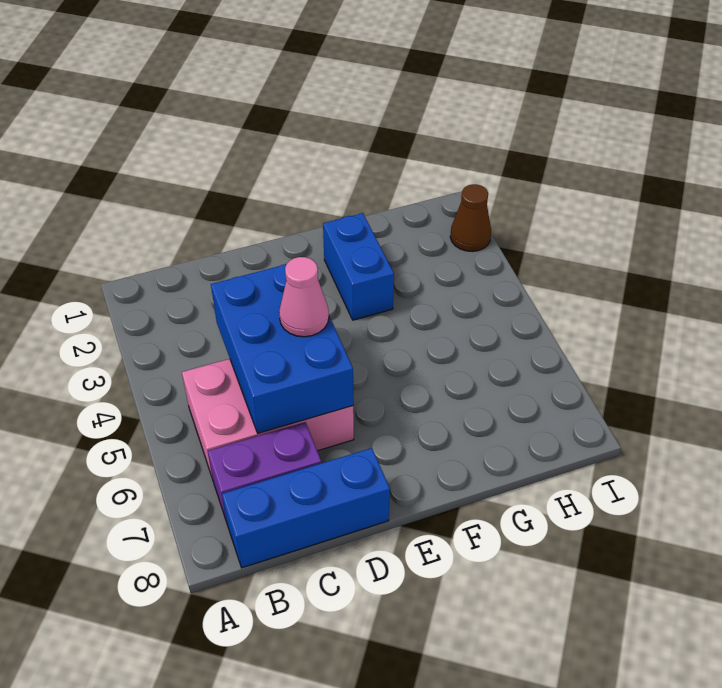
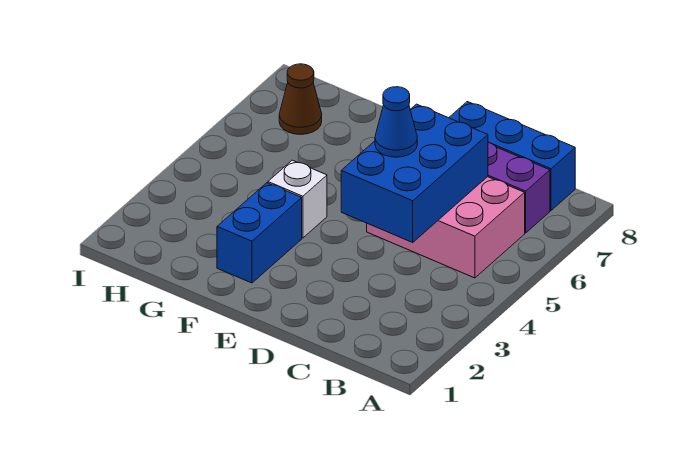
pink cone D5 level 3 -> blue cone D5 level 3
none -> white brick F4 level 1
brown cone I2 level 1 -> brown cone H7 level 1

